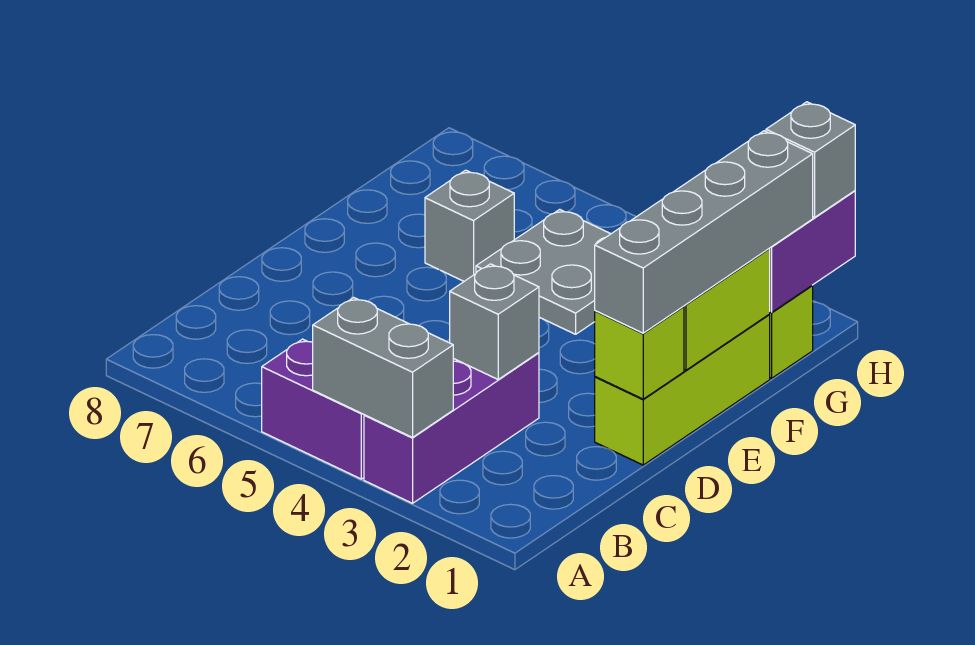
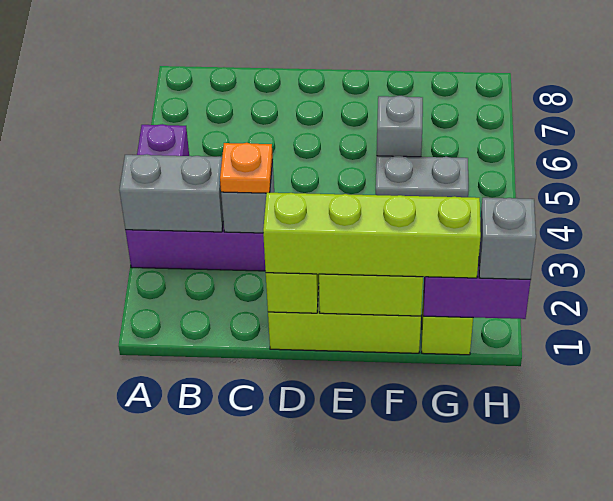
grey brick A3:A4 level 2 -> grey brick A3:B3 level 2
none -> orange plate C3 level 3
grey brick D1:G1 level 3 -> lime brick D1:G1 level 3
grey plate F4:G5 level 1 -> grey plate F5:G5 level 1

